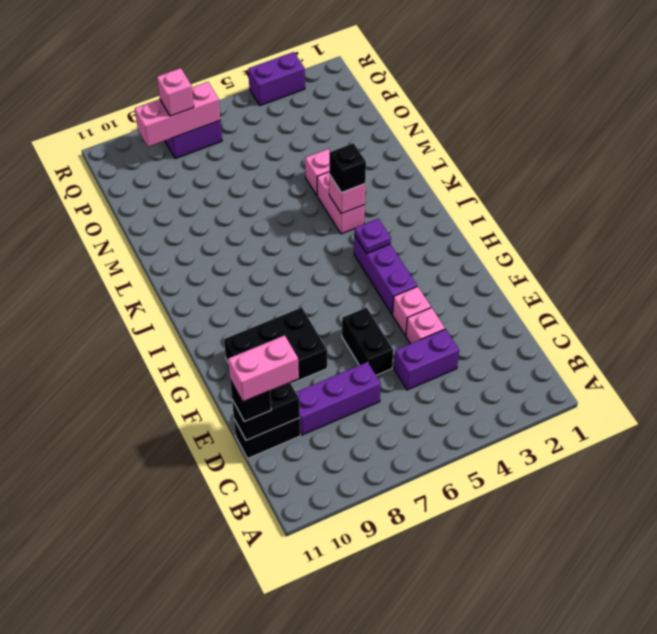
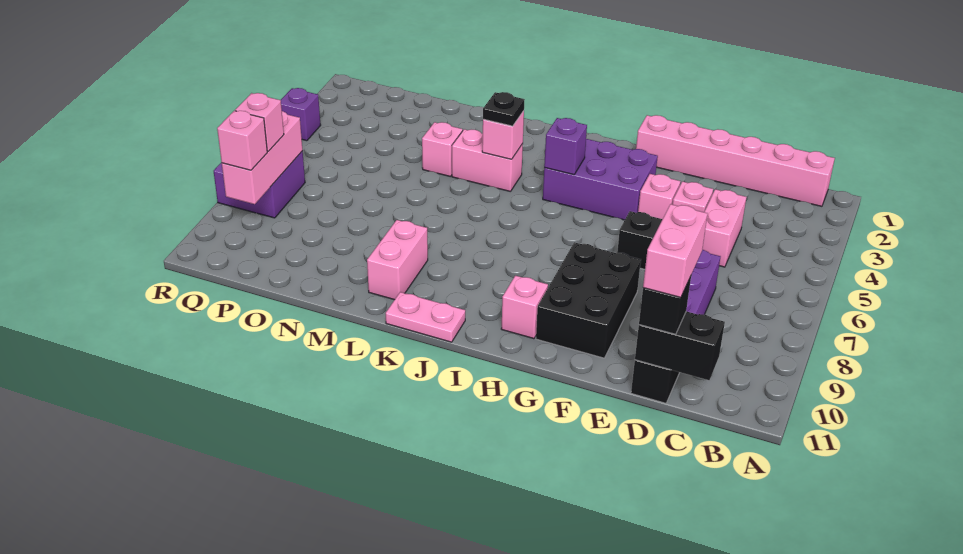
none -> pink brick B1:G1 level 1
purple brick D4:D5 level 1 -> pink brick D4:D5 level 1
black brick D10:D11 level 2 -> black brick C11:D11 level 2
purple brick G4:I4 level 1 -> purple brick G3:I4 level 1
none -> pink brick H10 level 1
purple plate I4 level 2 -> purple brick I4 level 2
none -> pink plate J11:K11 level 1
black brick K4 level 3 -> black plate K4 level 3
none -> pink brick L9:L10 level 1
none -> pink brick Q9 level 3
purple brick R3:R4 level 1 -> purple brick R4 level 1

